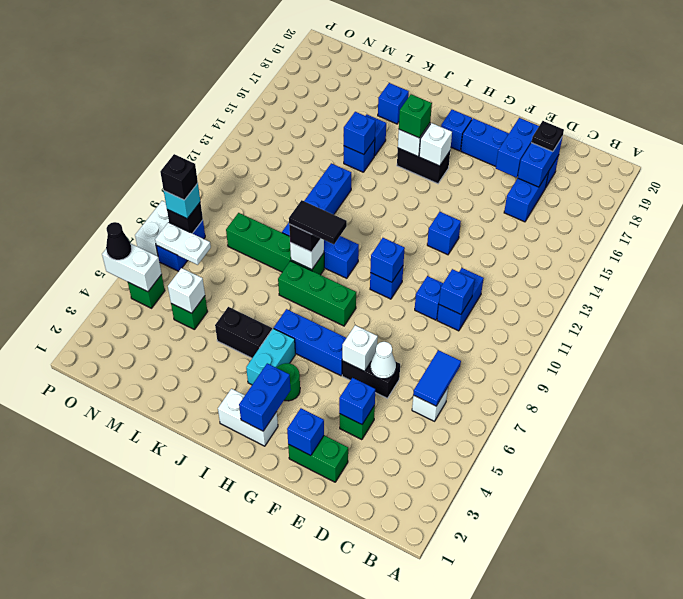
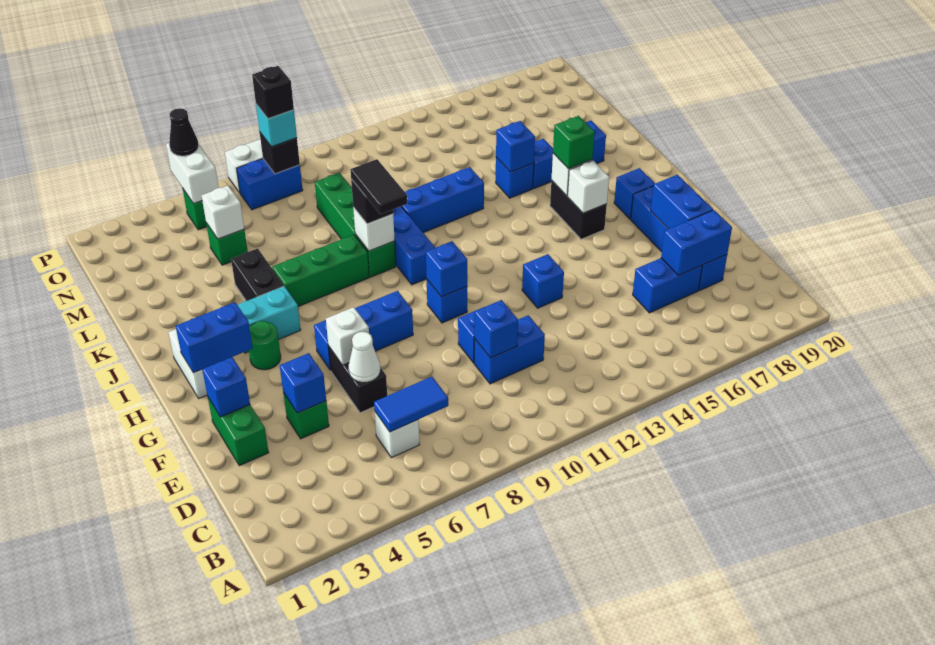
black plate D18 level 3 -> none
blue brick E17:E18 level 2 -> blue brick E18:F18 level 2
blue brick G6:I6 level 1 -> blue brick G6:G8 level 1
green brick H8:J8 level 1 -> green brick J6:J8 level 1
white plate N7:O7 level 2 -> none

